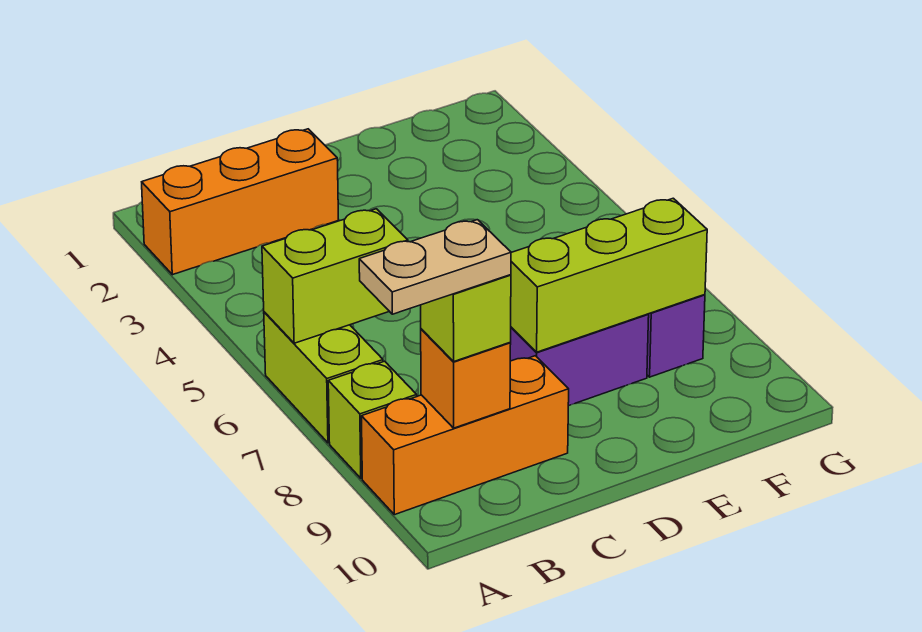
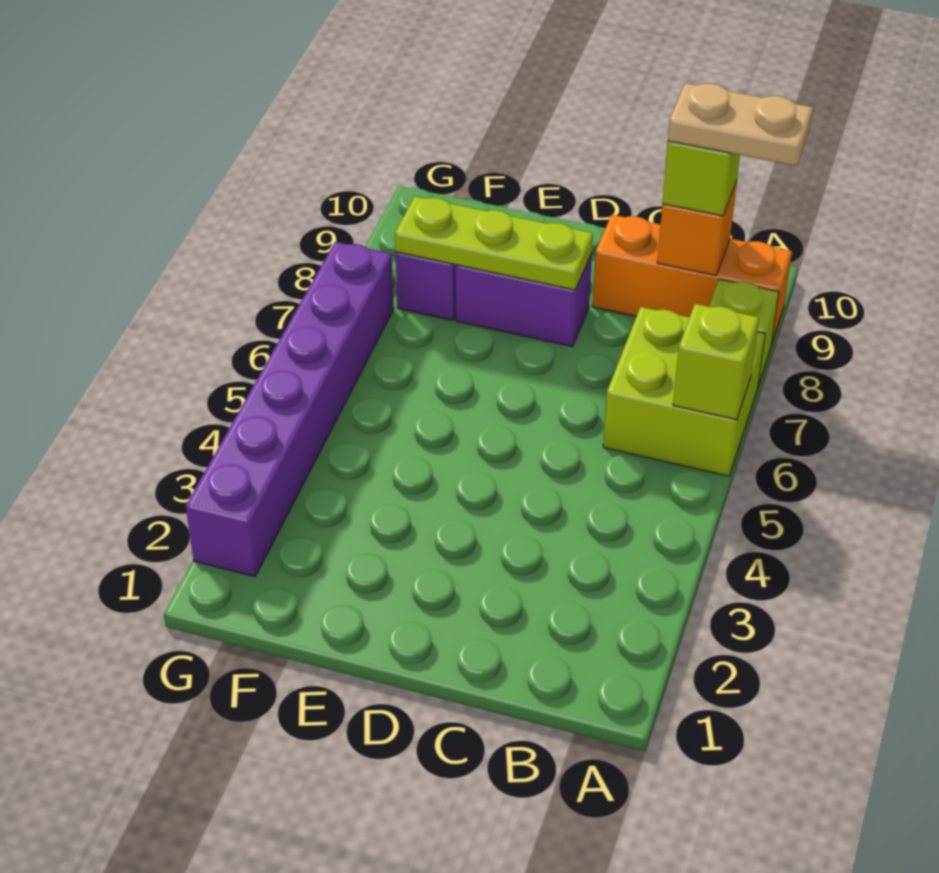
orange brick A2:C2 level 1 -> none
lime brick A6:A7 level 1 -> lime brick A6:B7 level 1
lime brick A6:B6 level 2 -> lime brick A6 level 2
lime brick D8:F8 level 2 -> lime plate D8:F8 level 2
none -> purple brick G2:G7 level 1

